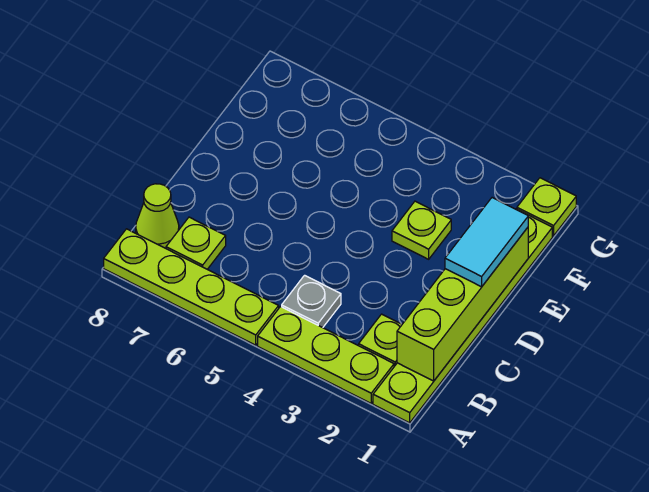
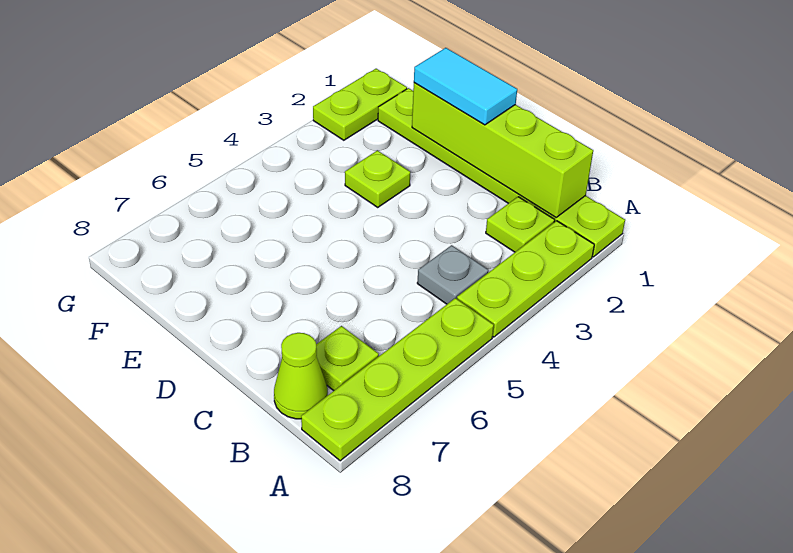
lime plate G1 level 1 -> lime plate G1:G2 level 1

